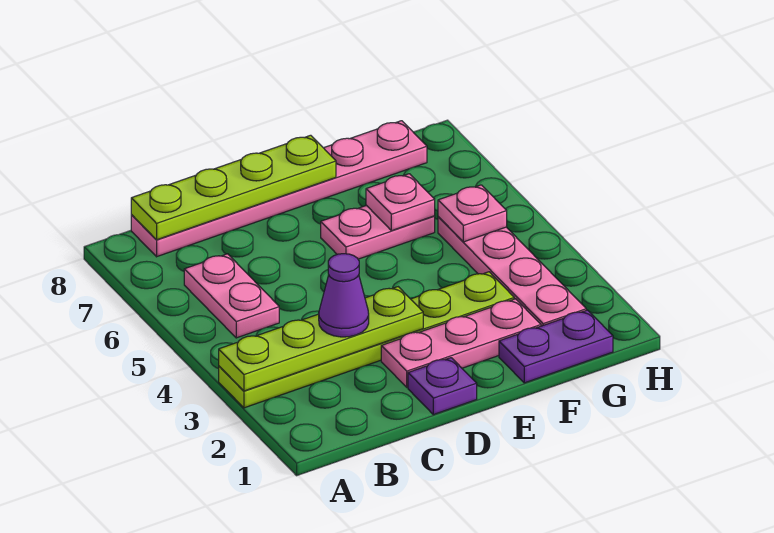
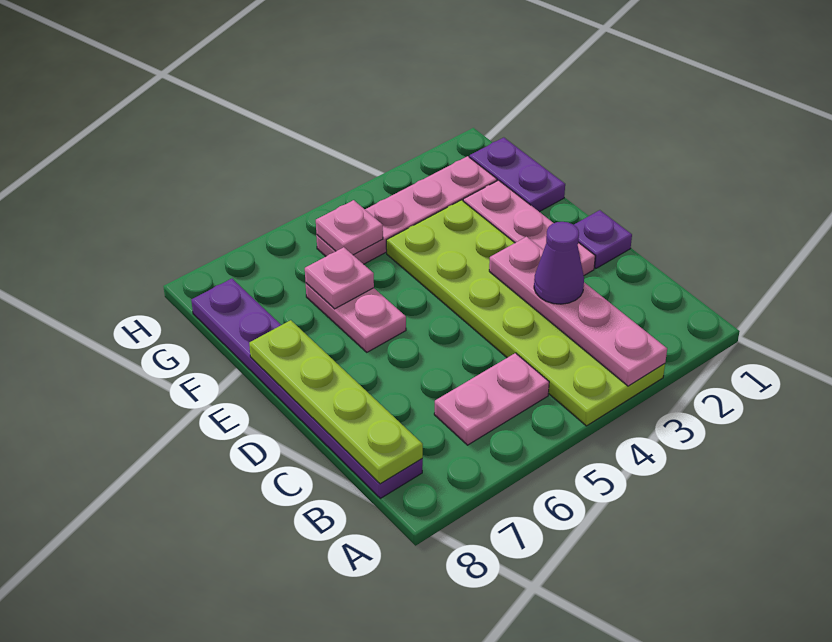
lime plate A3:F3 level 1 -> lime plate A3:F4 level 1
lime plate A3:D3 level 2 -> pink plate A3:D3 level 2
pink plate B8:G8 level 1 -> purple plate B8:G8 level 1

